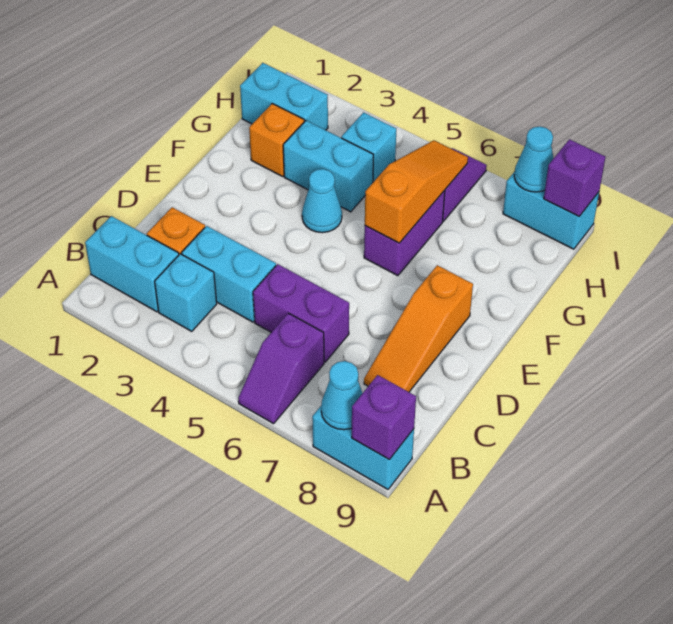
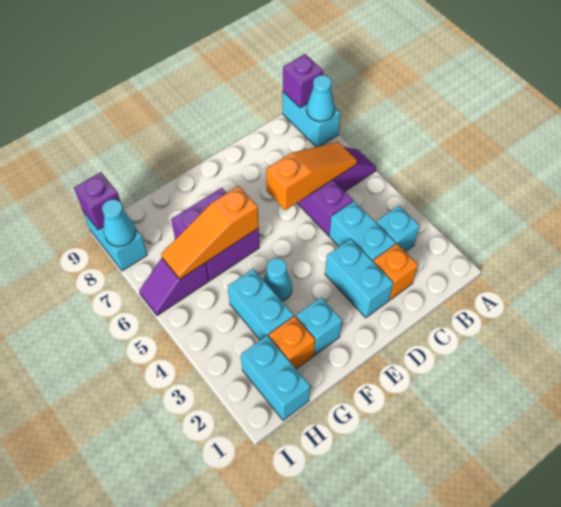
cyan brick B1:B2 level 1 -> cyan brick D2:D3 level 1
orange slope C8:E8 level 1 top E -> orange slope B6:D6 level 2 top D
purple brick F6:G6 level 1 -> purple brick F6:G7 level 1
cyan brick H4 level 1 -> cyan brick F2 level 1

